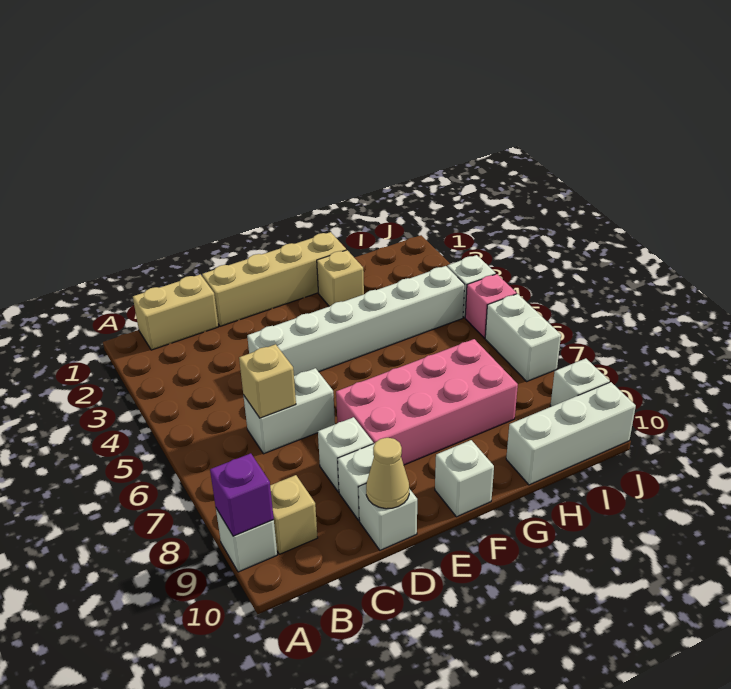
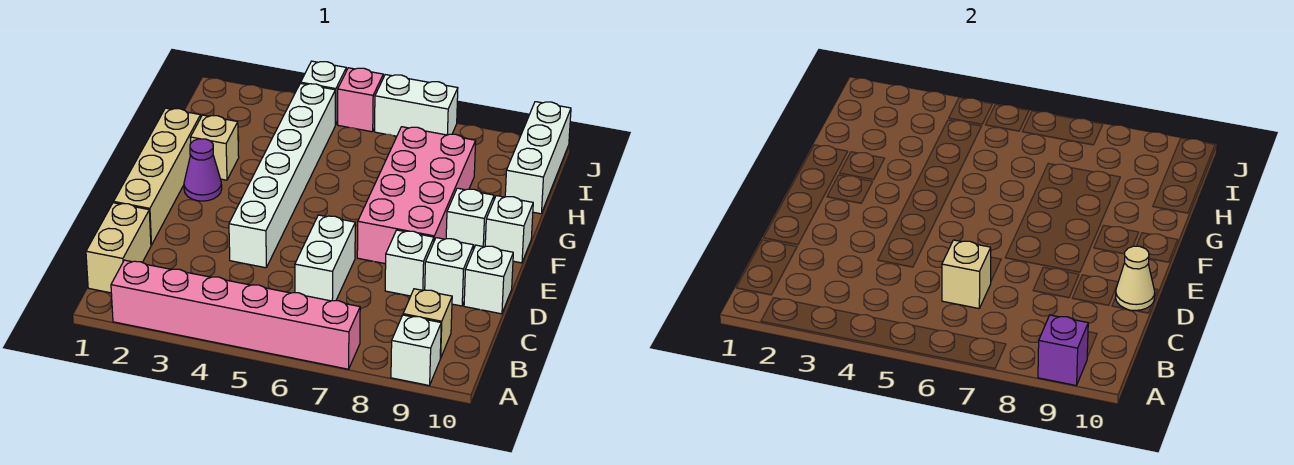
none -> pink brick A2:A7 level 1
none -> purple cone F2 level 1
white brick J9 level 1 -> white brick F9 level 1

